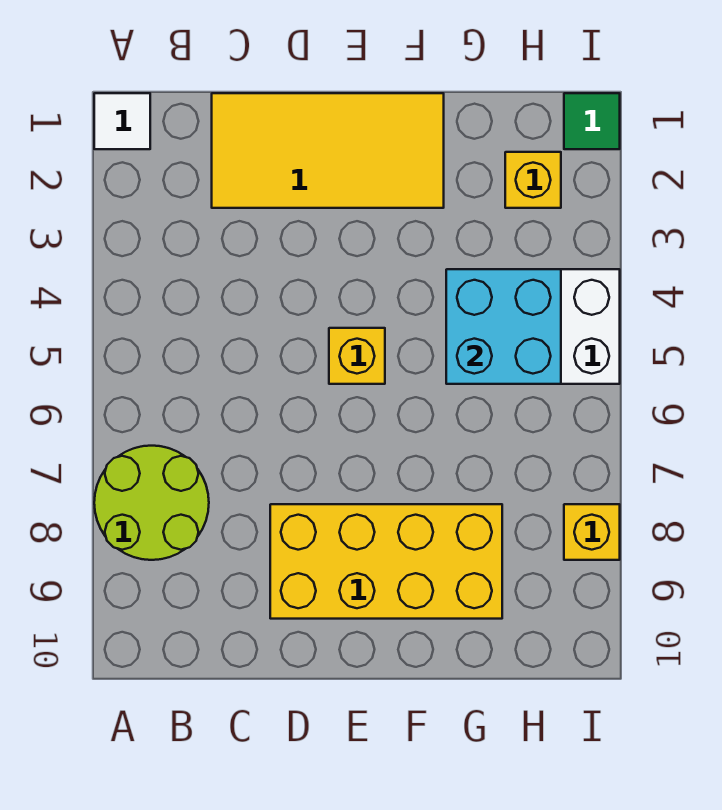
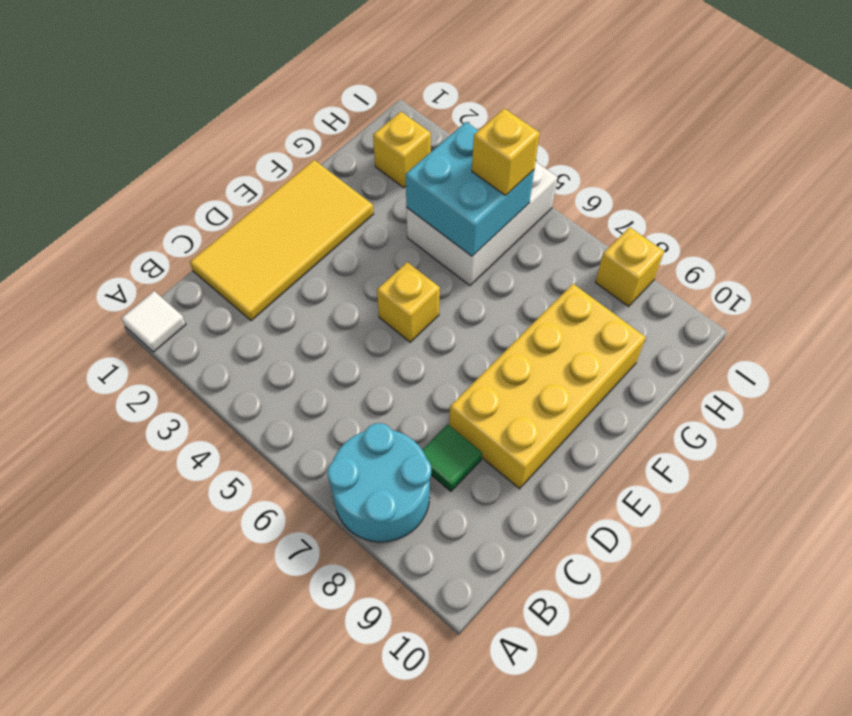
lime round brick A7:B8 level 1 -> cyan round brick A7:B8 level 1
none -> yellow brick H5 level 3
green tile I1 level 1 -> green tile C8 level 1

